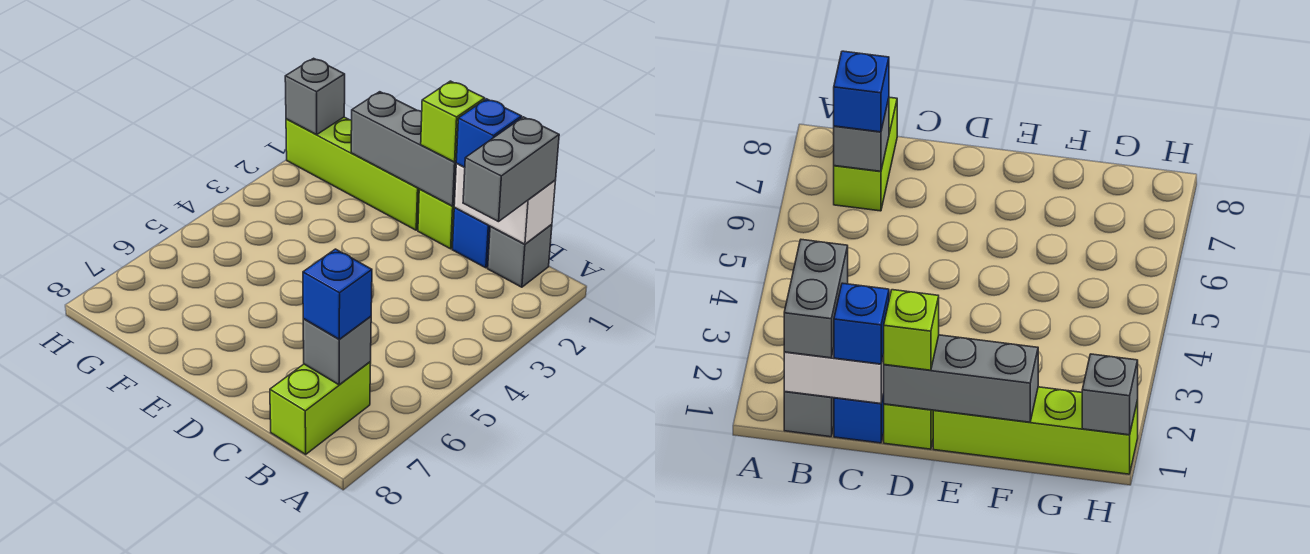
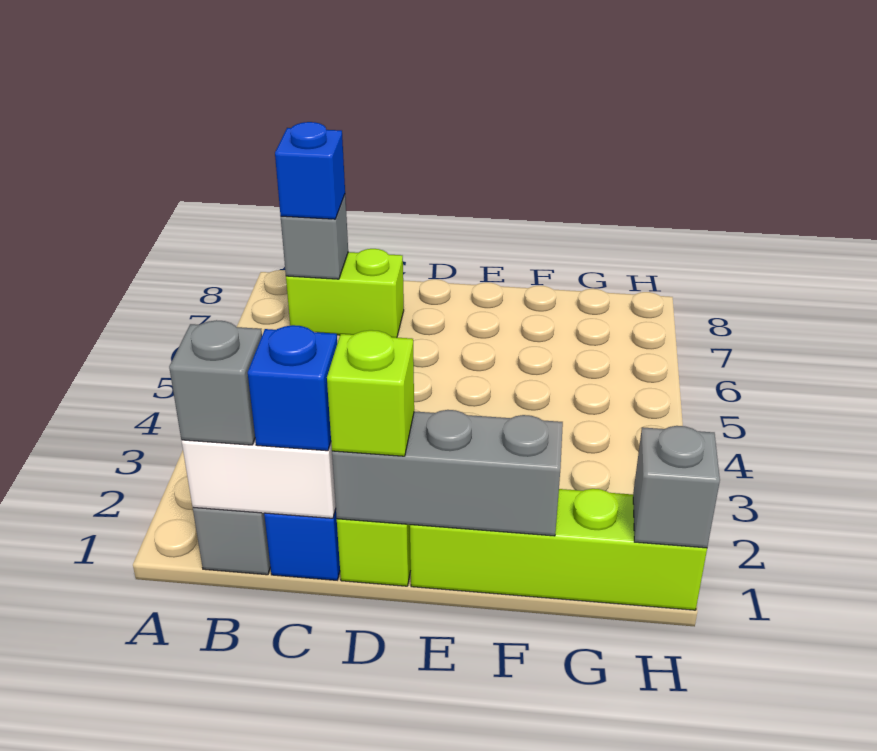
grey brick B1:B2 level 3 -> grey brick B1 level 3
lime brick B7:B8 level 1 -> lime brick B7:C7 level 1

